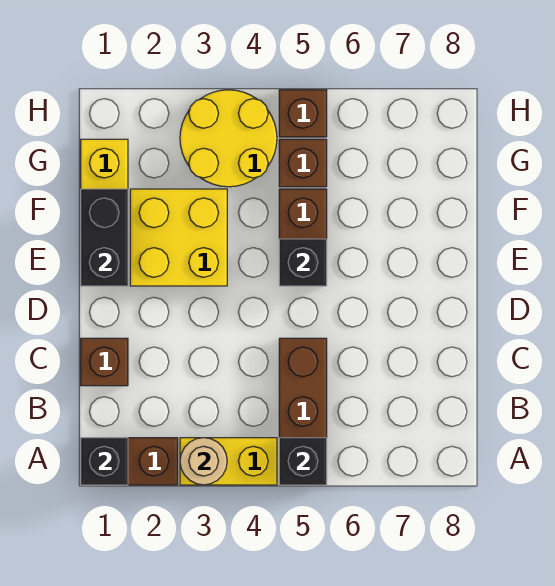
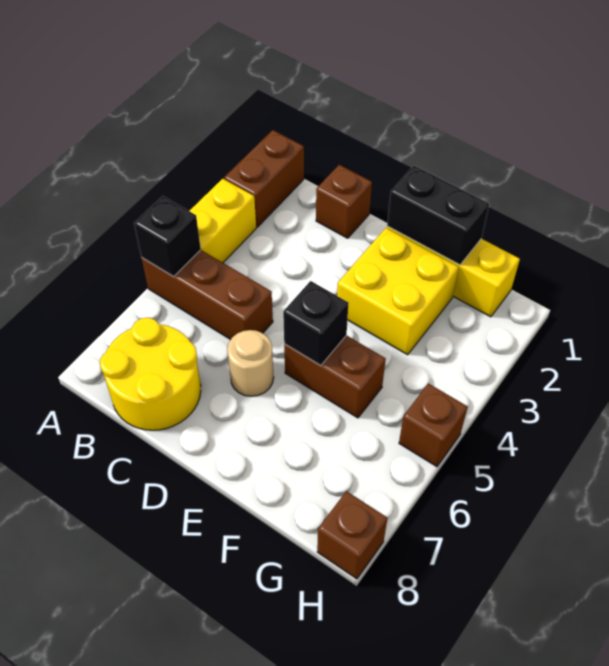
black brick A1 level 2 -> none
tan round brick A3 level 2 -> tan round brick D6 level 1
yellow round brick G3:H4 level 1 -> yellow round brick B7:C8 level 1
brown brick G5 level 1 -> brown brick H8 level 1

